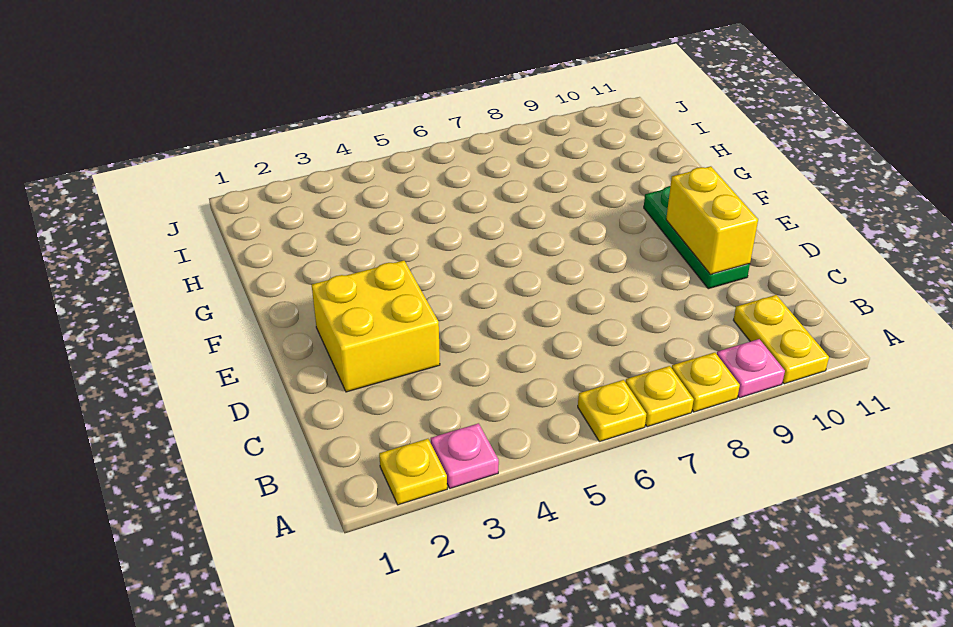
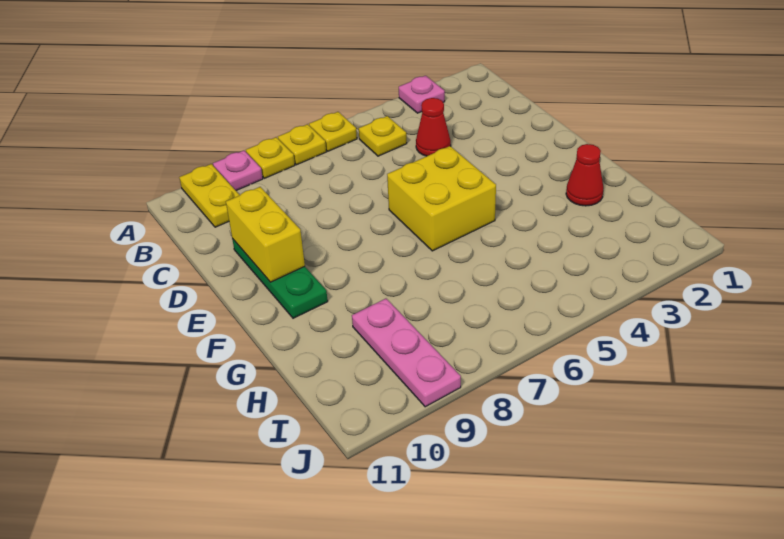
yellow plate A2 level 1 -> yellow plate B5 level 1
none -> red cone C4 level 1
yellow brick D2:E3 level 1 -> yellow brick E5:F6 level 1
none -> red cone G2 level 1
none -> pink plate H9:J9 level 1

